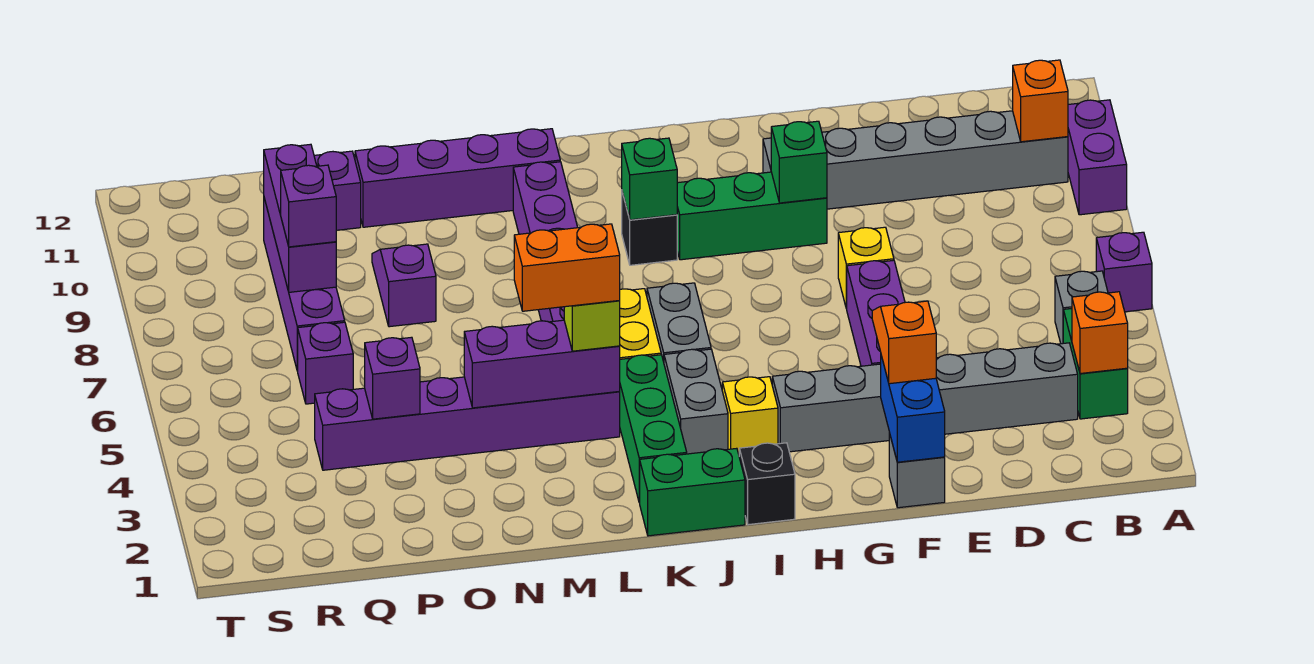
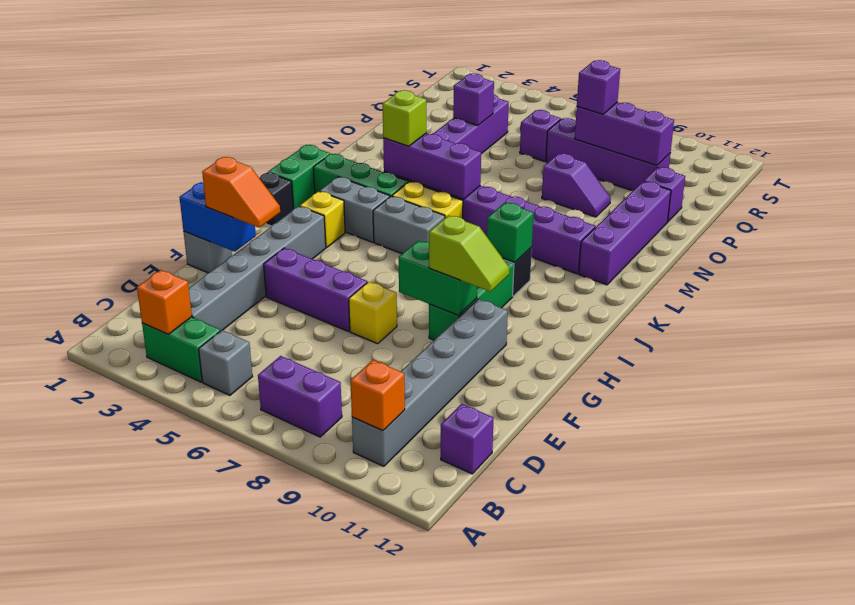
purple brick A6 level 1 -> purple brick C12 level 1
purple brick A9:A10 level 1 -> purple brick B7:B8 level 1
green brick G9 level 2 -> green brick G8:G9 level 2
none -> lime slope G9:G10 level 3 top 9
purple brick L4:N4 level 2 -> purple brick L4:L6 level 2
orange brick L4:M4 level 4 -> none

